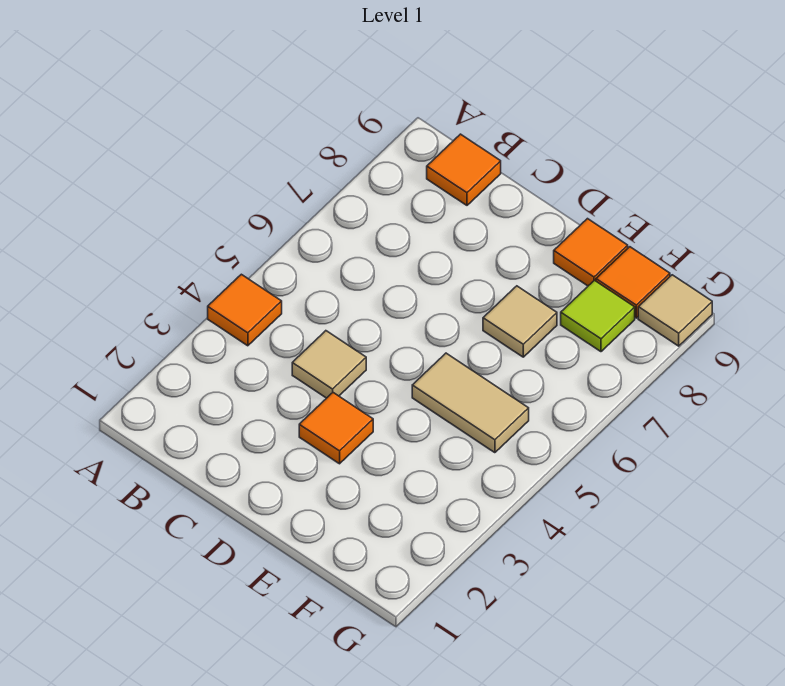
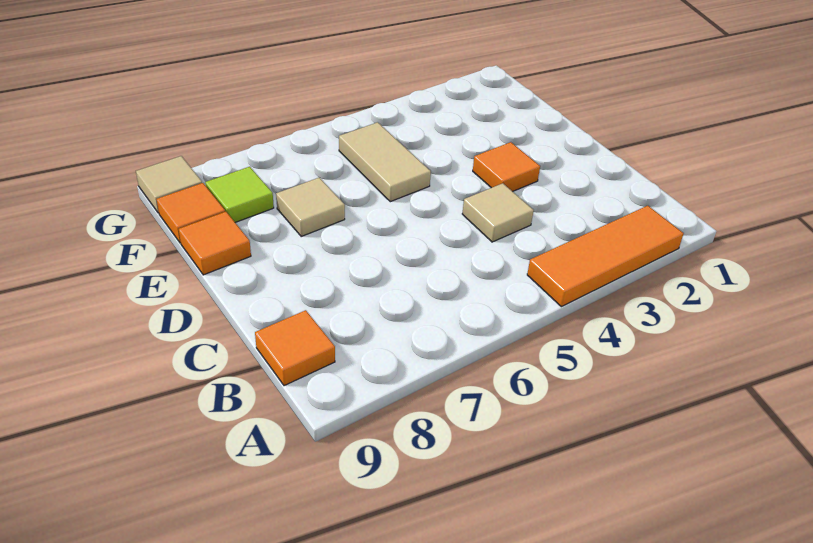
orange tile A4 level 1 -> orange tile A2:A4 level 1

